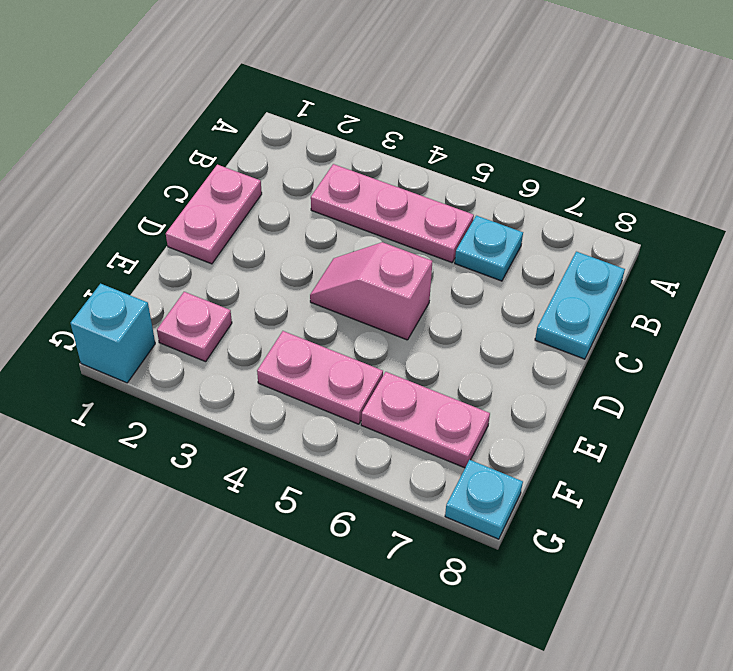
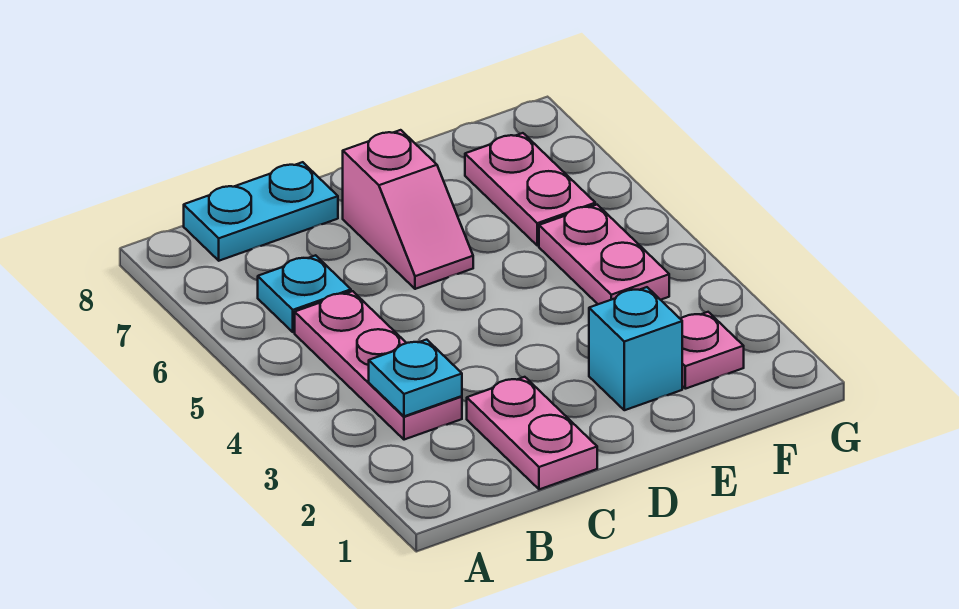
pink plate C1:D1 level 1 -> pink plate C1:C2 level 1
pink slope D4:D5 level 1 top 5 -> pink slope D6:D7 level 1 top 7
cyan brick G1 level 1 -> cyan brick E2 level 1
cyan plate G8 level 1 -> cyan plate B3 level 2

